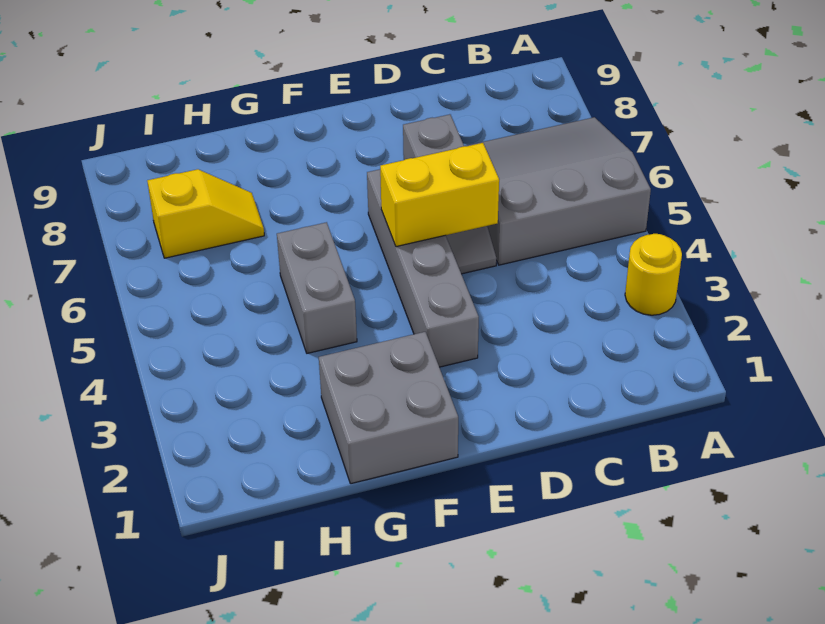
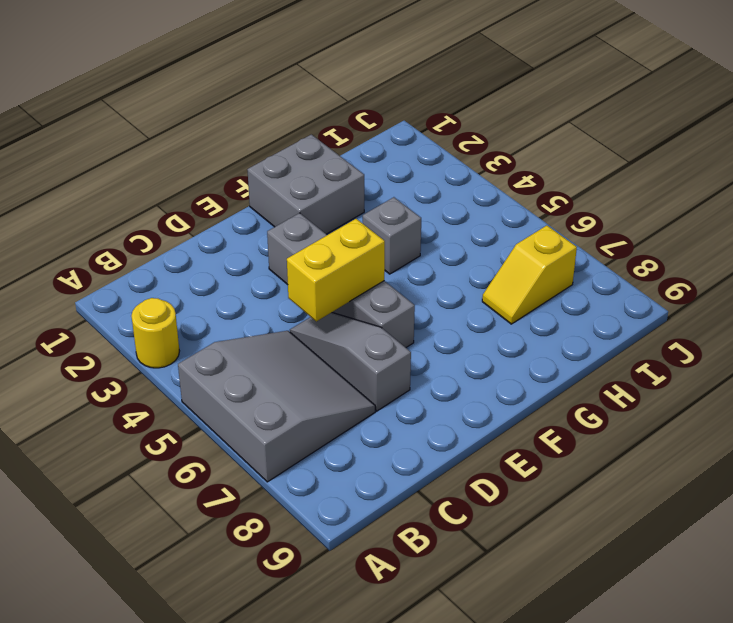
grey slope A5:C7 level 1 top 5 -> grey slope A5:C7 level 1 top A
grey brick G4:G5 level 1 -> grey brick G4 level 1

